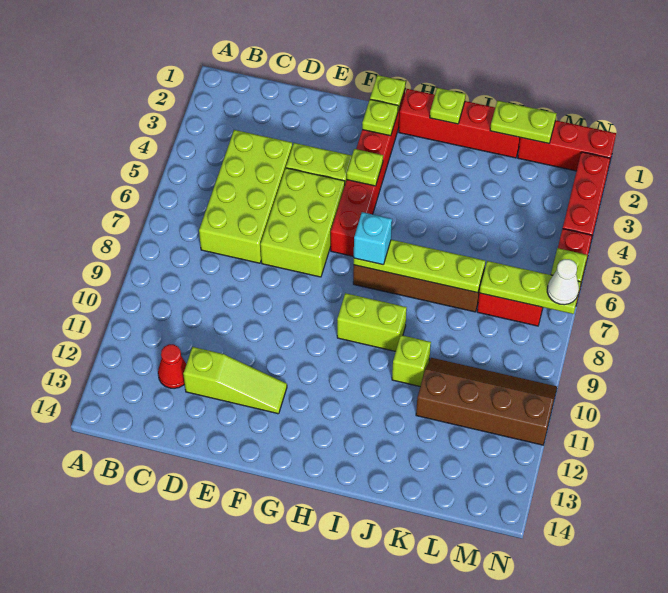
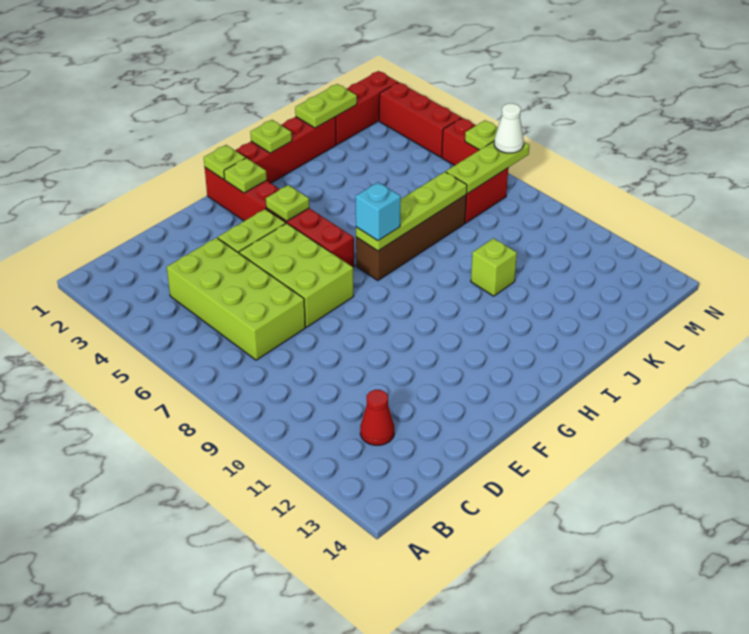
lime slope D12:F12 level 1 top D -> none
lime brick H9:I9 level 1 -> none
brown slope K10:N11 level 1 top 11 -> none

